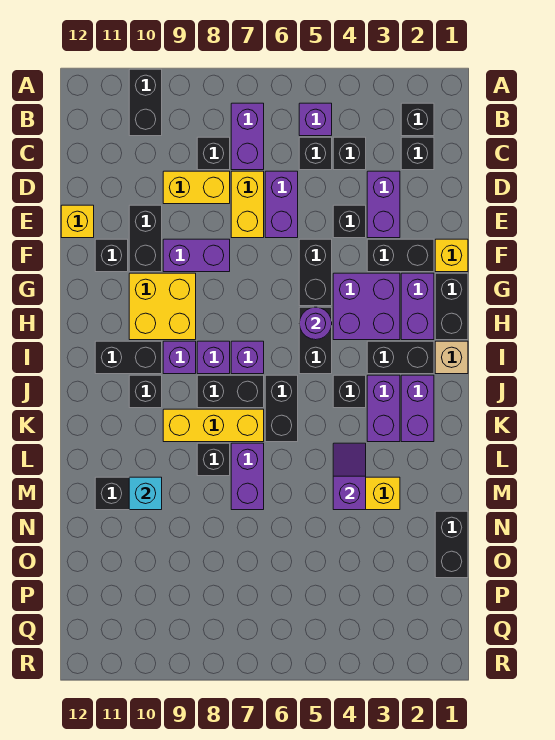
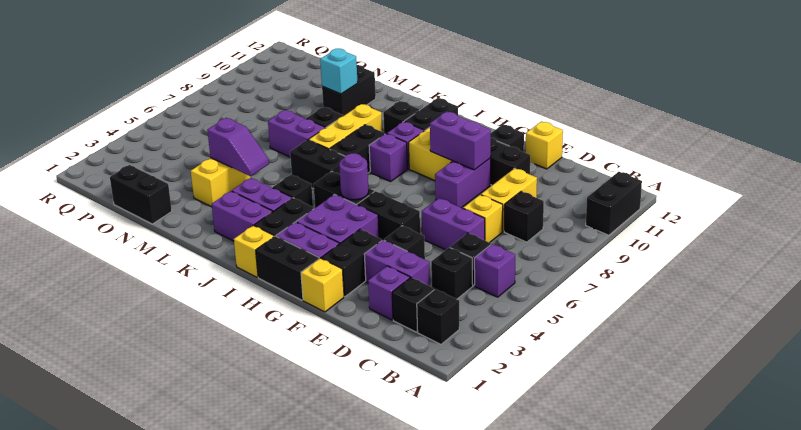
black brick A10:B10 level 1 -> black brick A10:A11 level 1
purple brick B7:C7 level 1 -> purple brick F9:G9 level 2
yellow brick D7:E7 level 1 -> yellow brick D7 level 1
tan brick I1 level 1 -> yellow brick I1 level 1
purple brick I7 level 1 -> purple brick D2 level 1

